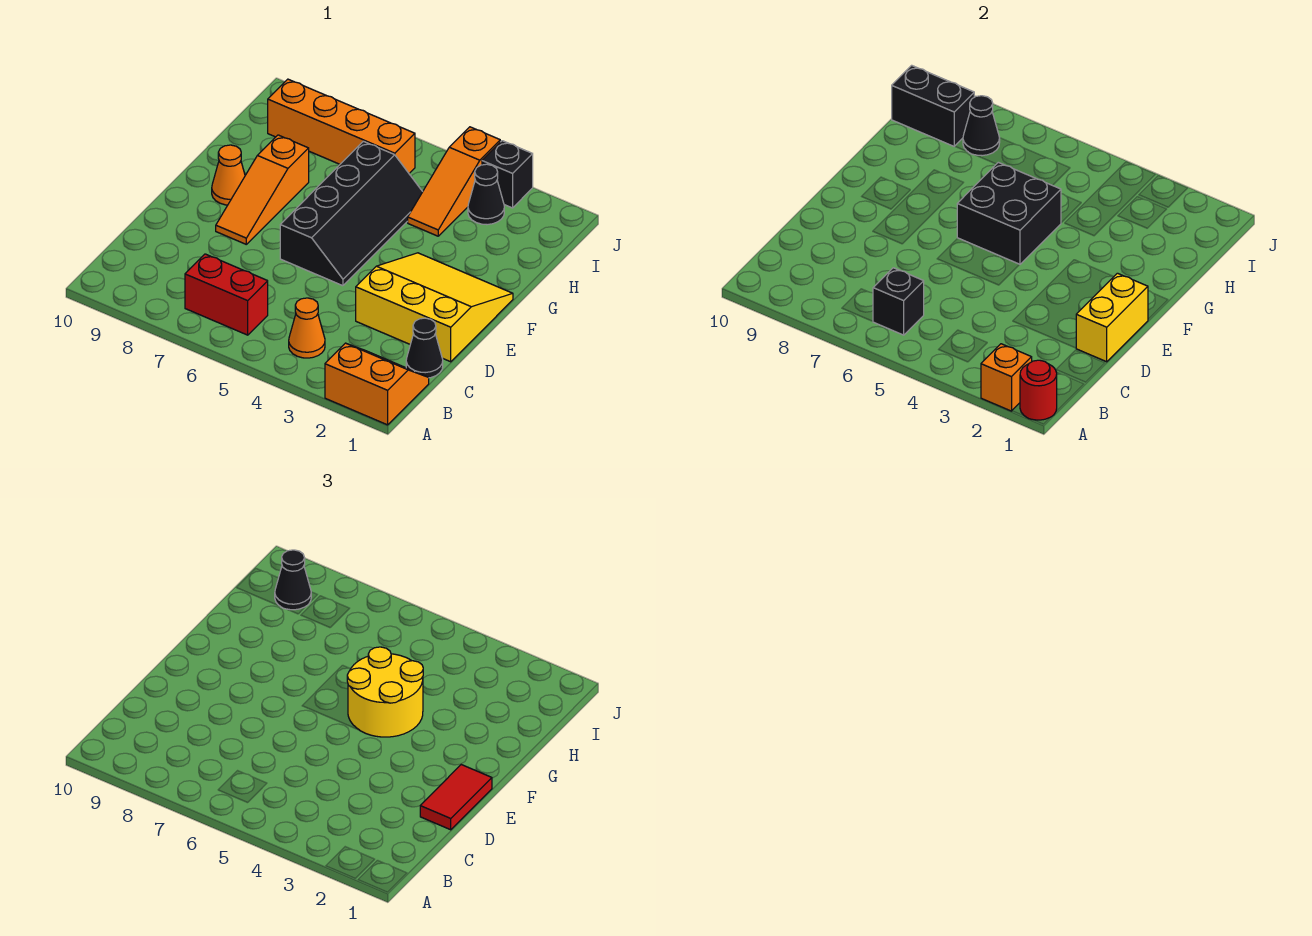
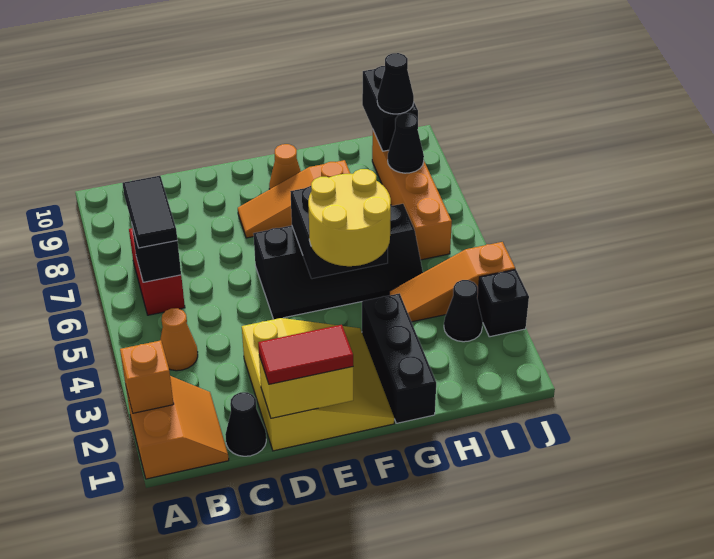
red round brick A1 level 2 -> none
none -> black tile B6:B7 level 3
none -> black brick G1:G3 level 1

